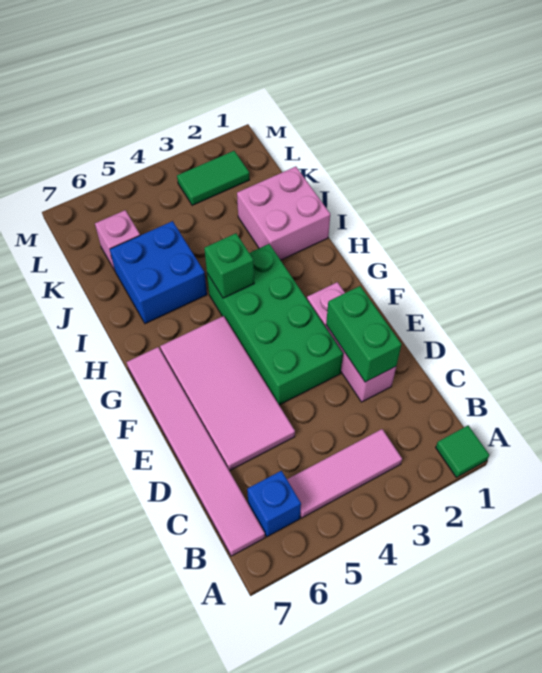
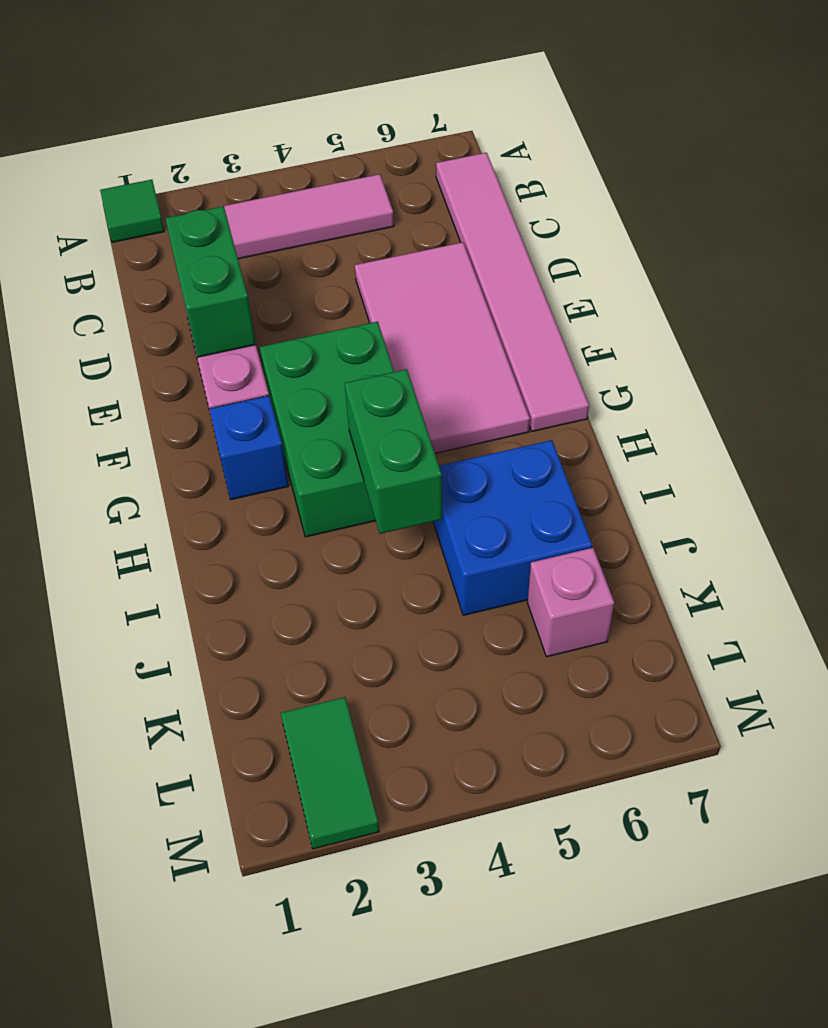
blue brick B6 level 1 -> blue brick G2 level 1
green brick E3:H4 level 1 -> green brick F3:H4 level 1
green brick H4 level 2 -> green brick H4:I4 level 2
pink brick I1:J2 level 1 -> none
green tile L2:L3 level 1 -> green tile L2:M2 level 1

